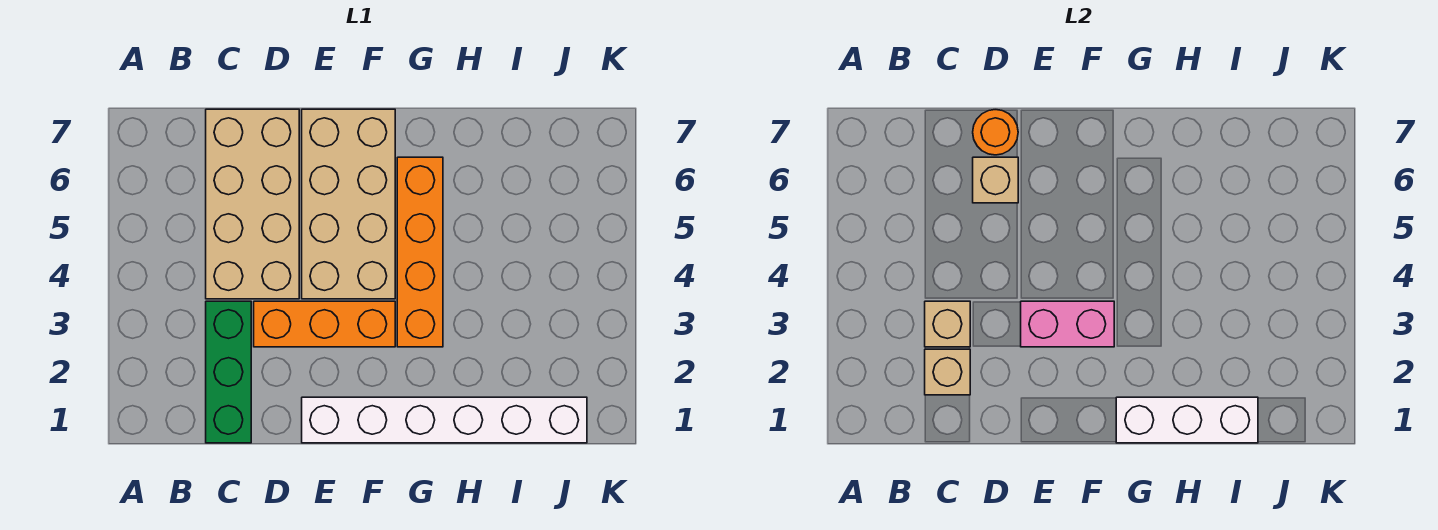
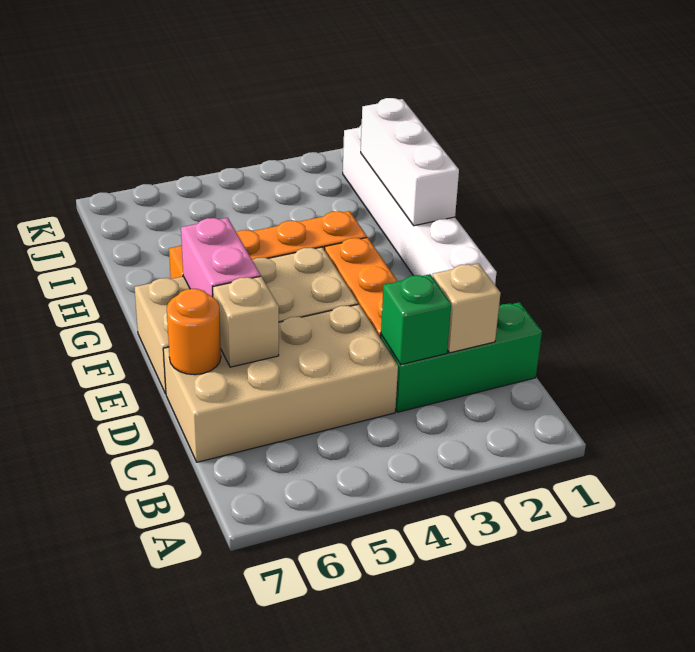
tan brick C3 level 2 -> green brick C3 level 2
pink brick E3:F3 level 2 -> pink brick E6:F6 level 2

